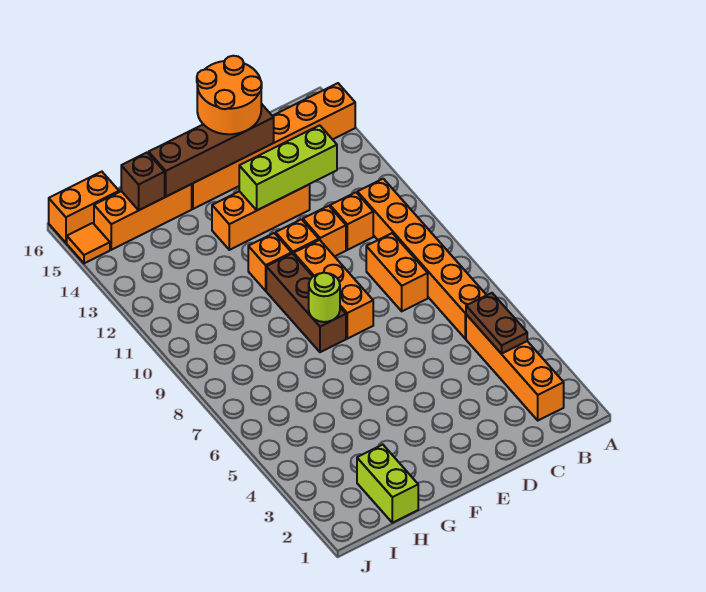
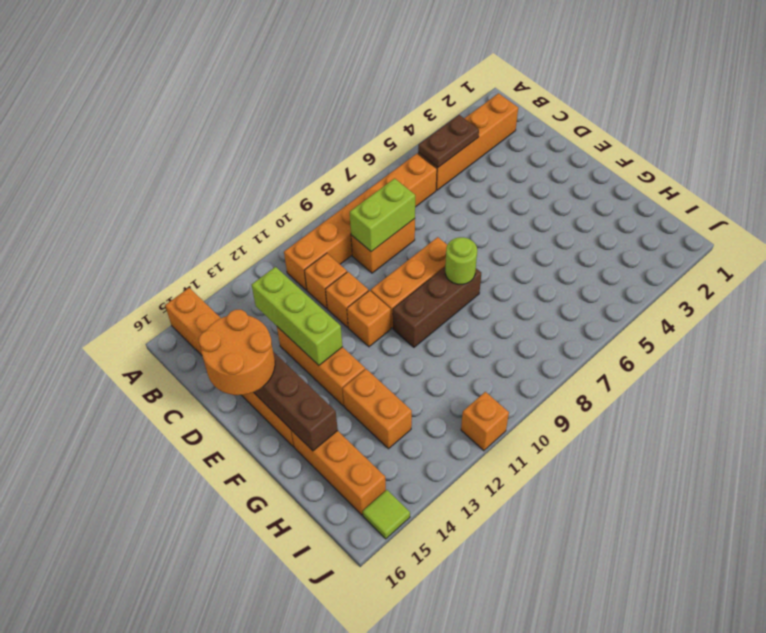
orange brick F11 level 1 -> orange brick J11 level 1
lime brick H1:H2 level 1 -> lime brick C8:C9 level 2
brown brick H15 level 2 -> none
orange brick I16:J16 level 1 -> orange brick G13:H13 level 1
orange tile J15 level 1 -> lime tile J15 level 1

